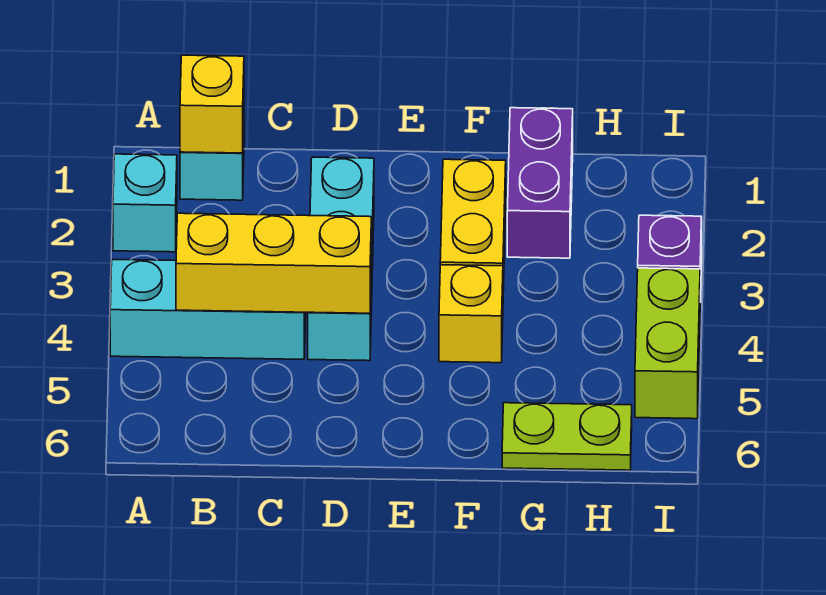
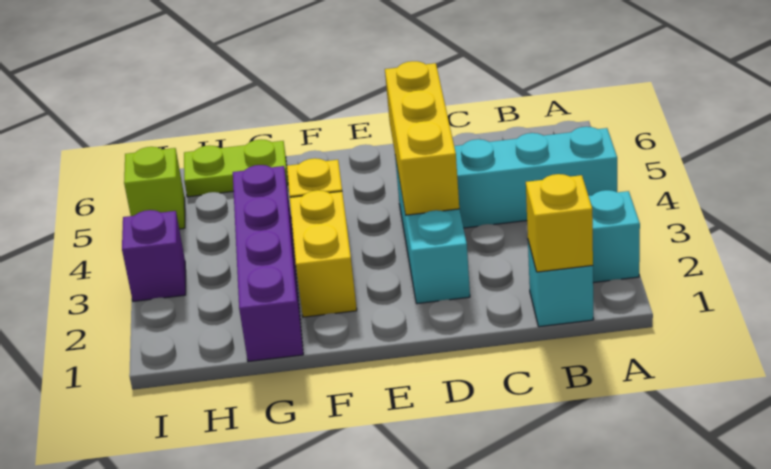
yellow brick B4:D4 level 2 -> yellow brick D3:D5 level 2
purple brick G1:G2 level 1 -> purple brick G1:G4 level 1
lime brick I4:I5 level 1 -> lime brick I5 level 1

